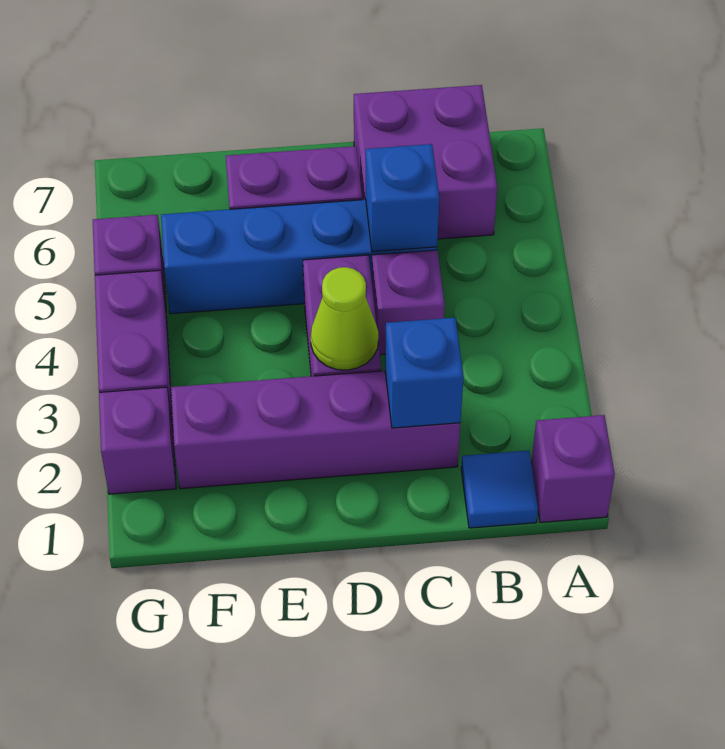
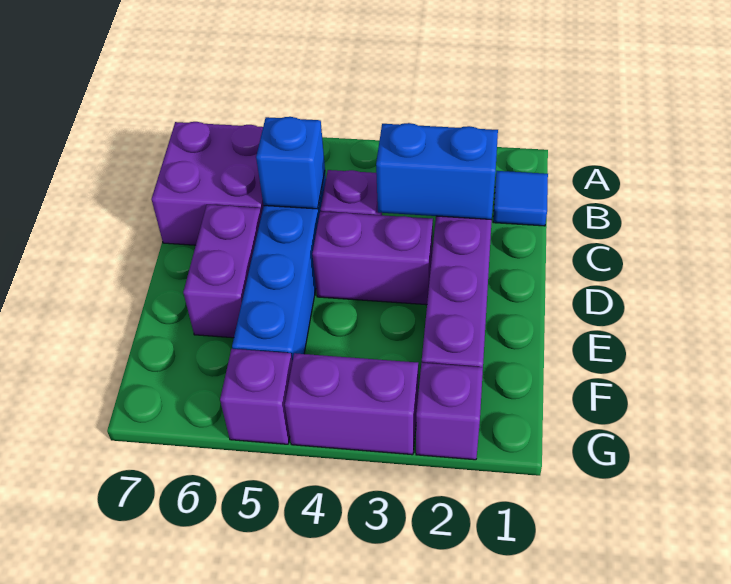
purple brick A1 level 1 -> none
blue brick C2 level 2 -> blue brick C2:C3 level 2
lime cone D3 level 2 -> none

